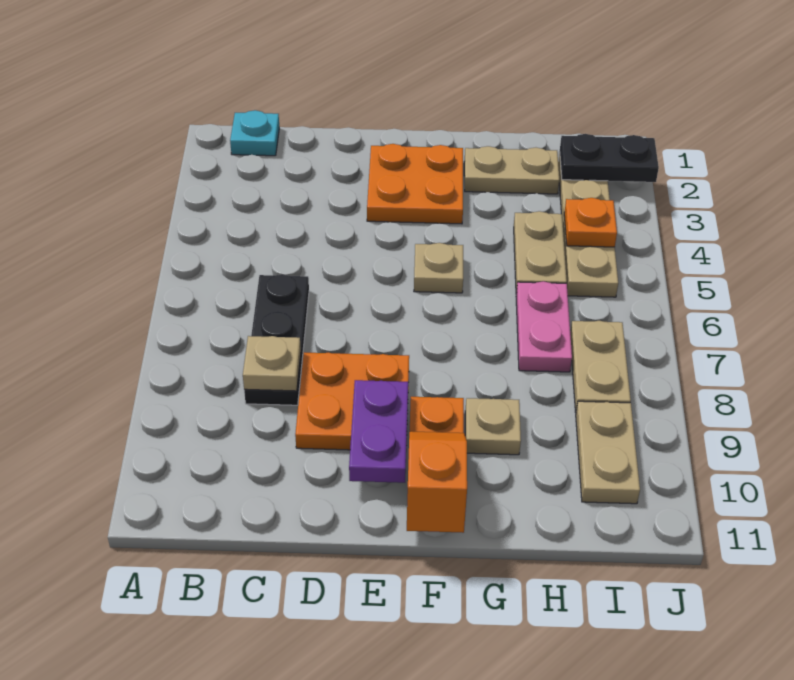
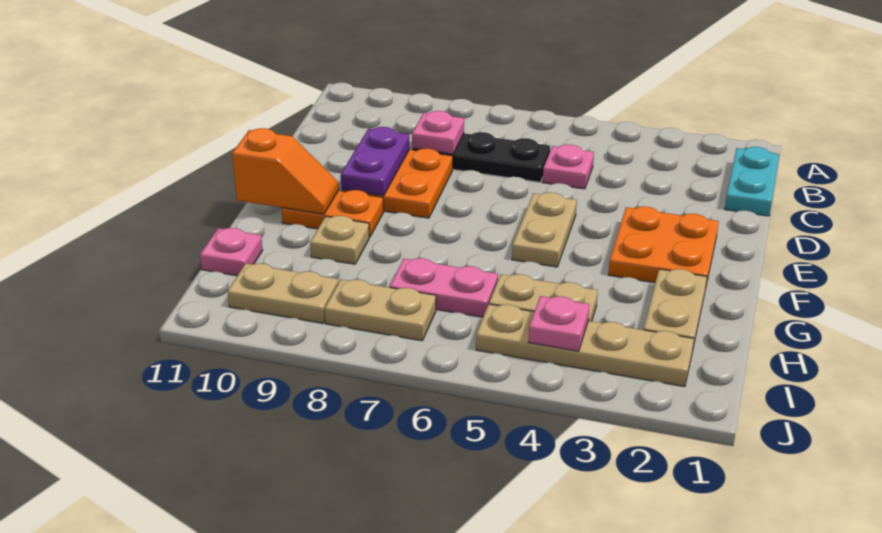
cyan plate B1 level 1 -> cyan plate B1:C1 level 1
none -> pink plate C5 level 1
tan plate C8 level 2 -> pink plate C8 level 2
purple plate E9:E10 level 2 -> purple plate D9:E9 level 2
tan plate F5 level 1 -> tan plate E5:F5 level 1
none -> pink plate H11 level 1
black plate I2:J2 level 2 -> none
orange plate I4 level 2 -> pink plate I4 level 2

